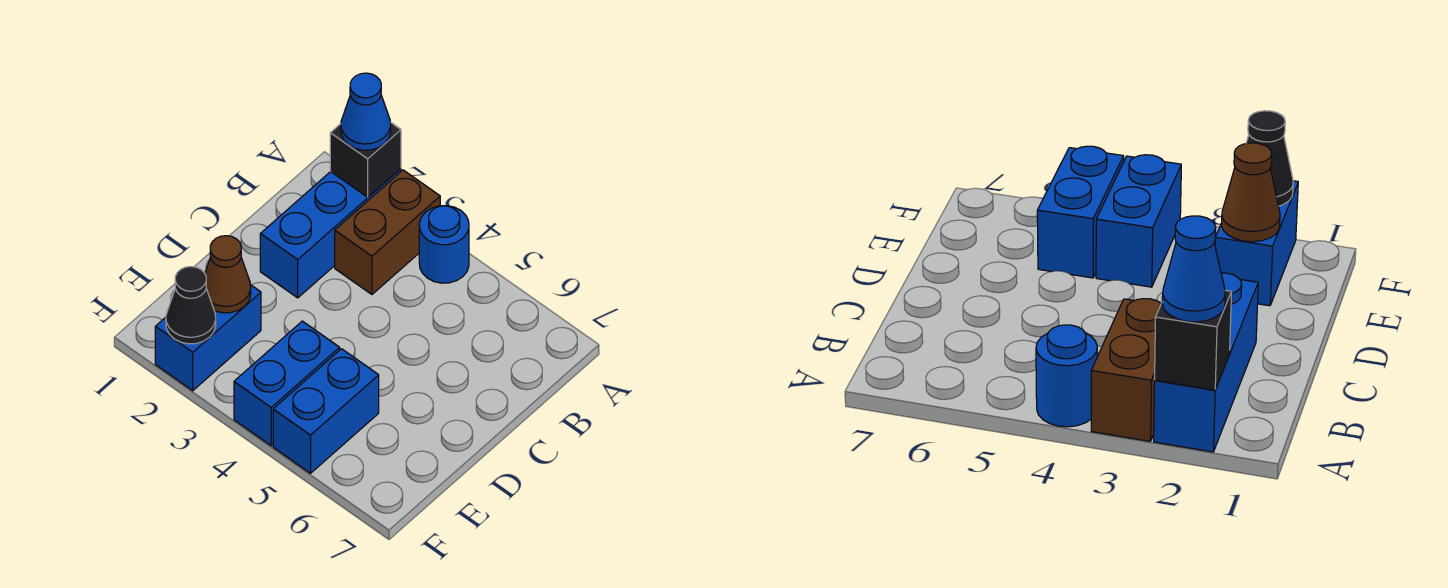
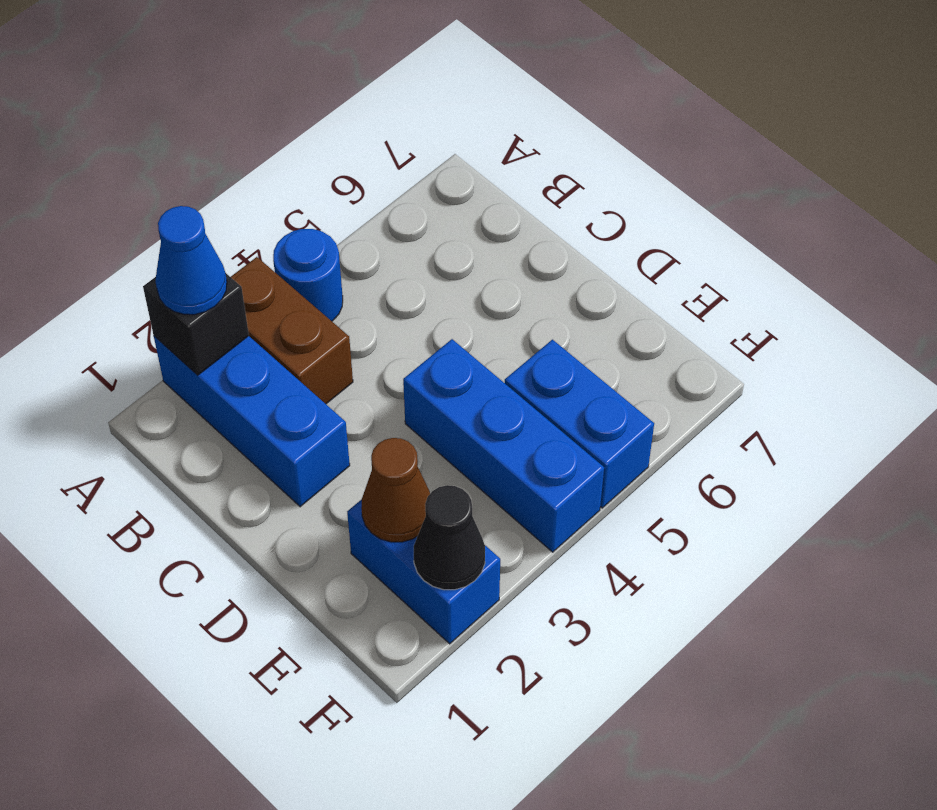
blue brick E4:F4 level 1 -> blue brick D4:F4 level 1

